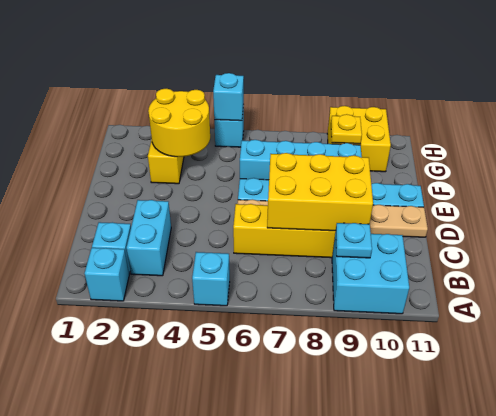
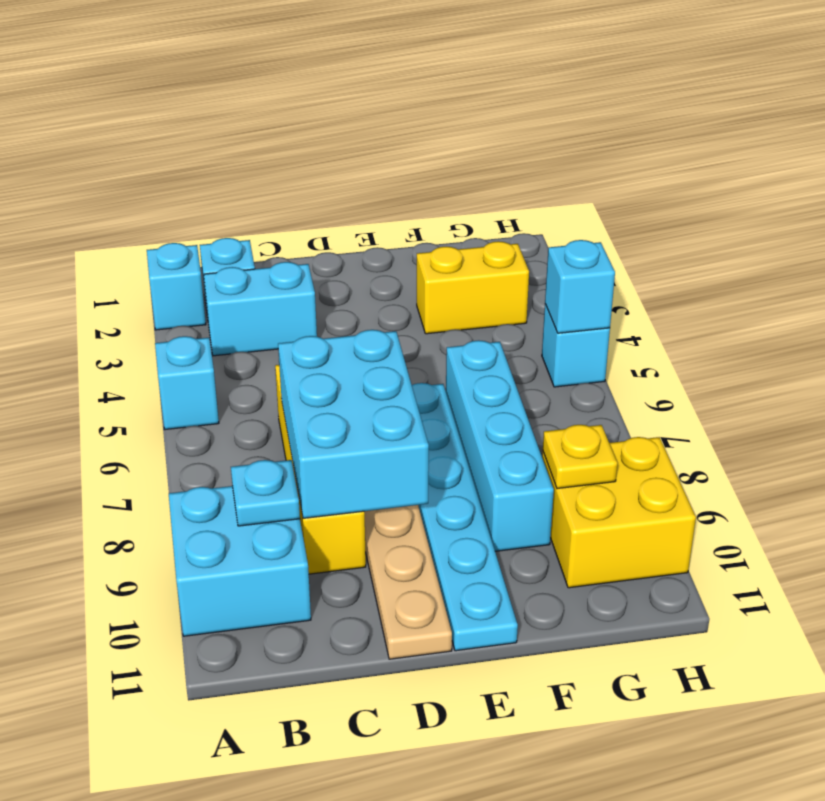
yellow brick C7:D9 level 2 -> cyan brick C7:D9 level 2
yellow round brick F3:G4 level 2 -> none

